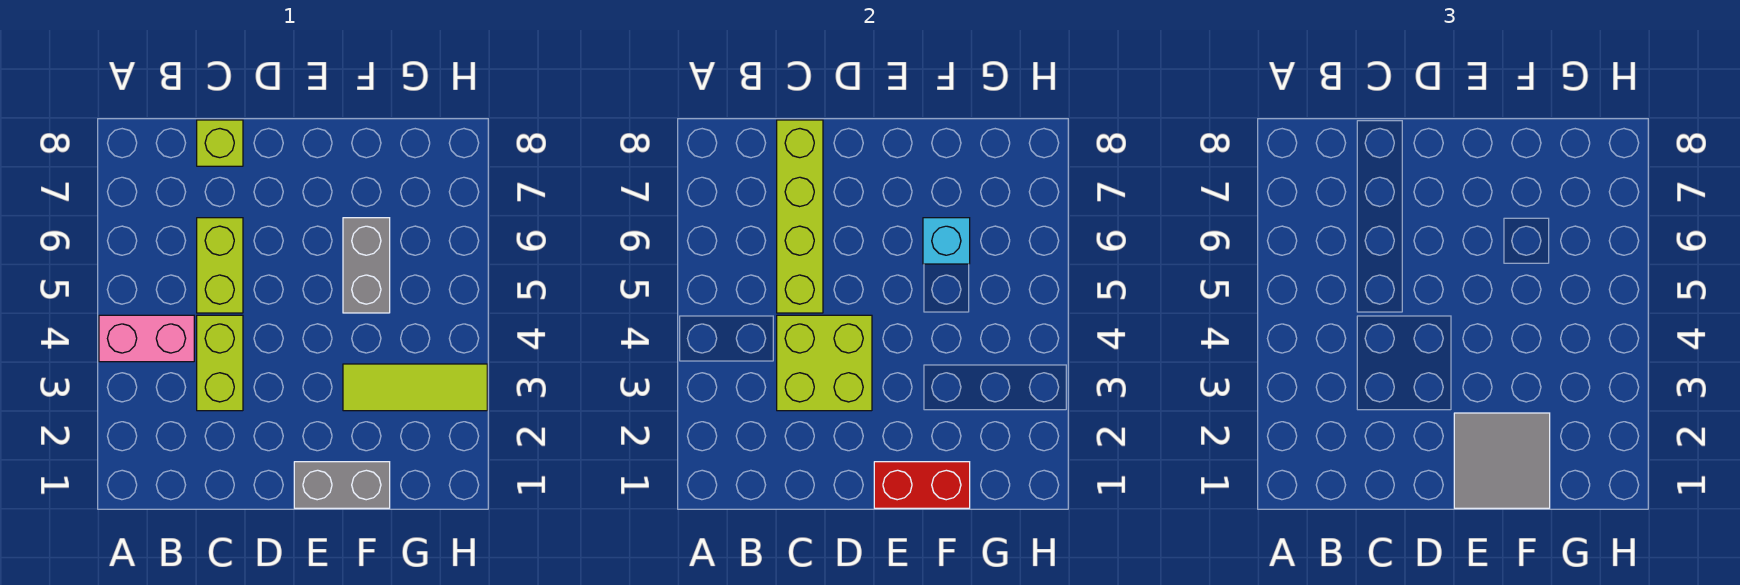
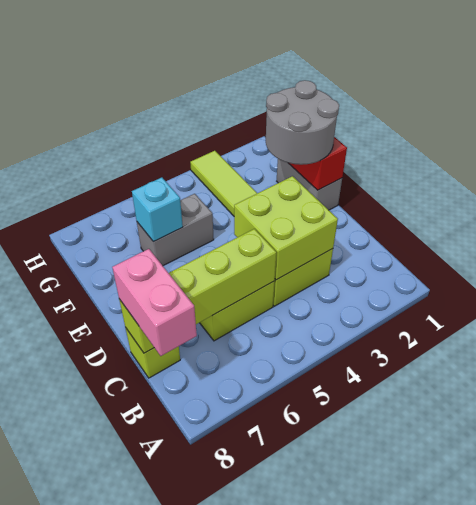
pink brick A4:B4 level 1 -> pink brick B8:C8 level 3
grey tile E1:F2 level 3 -> grey round brick E1:F2 level 3

